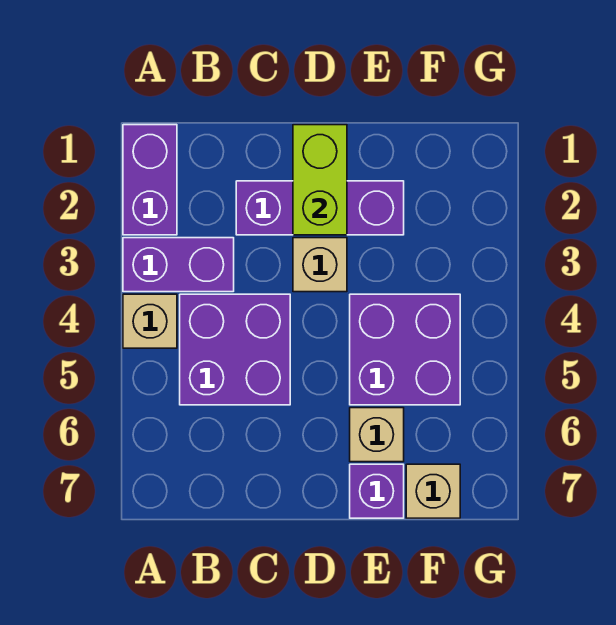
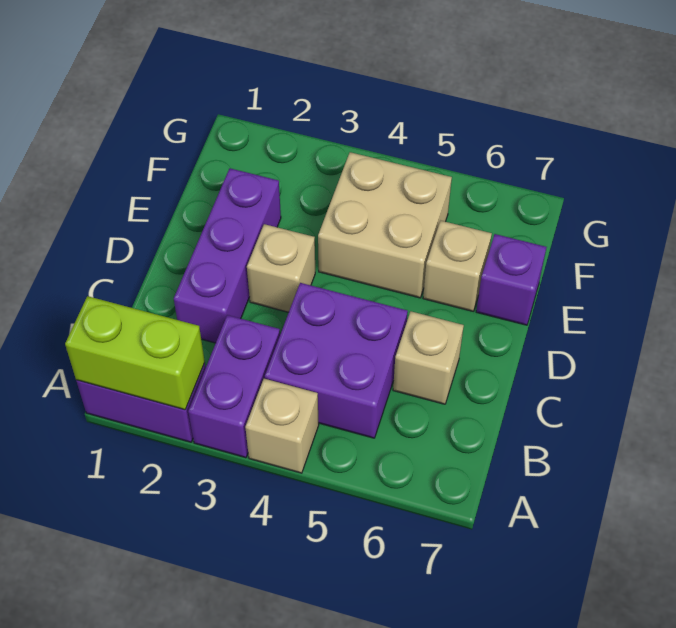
lime brick D1:D2 level 2 -> lime brick A1:A2 level 2
purple brick E4:F5 level 1 -> tan brick E4:F5 level 1
tan brick F7 level 1 -> tan brick C6 level 1

